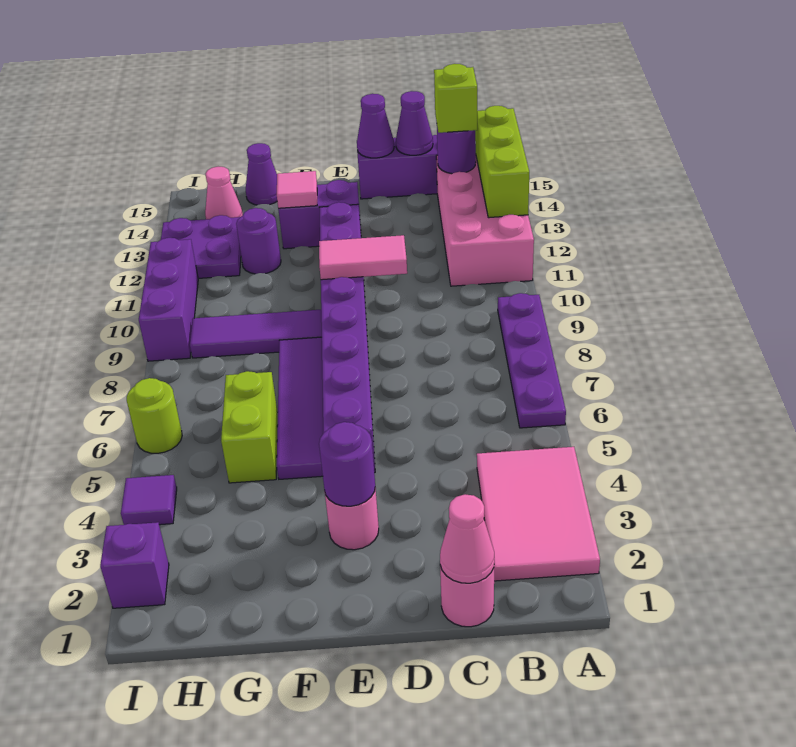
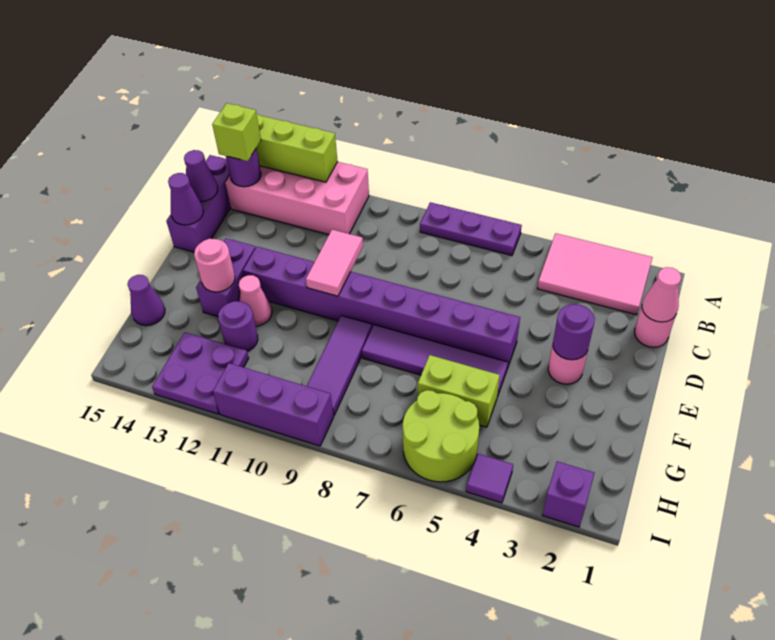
purple plate A6:A9 level 1 -> purple plate A6:A8 level 1
pink tile F13 level 2 -> pink round brick F13 level 2
pink cone H14 level 1 -> pink cone F12 level 1
lime round brick I6 level 1 -> lime round brick H5:I6 level 1

